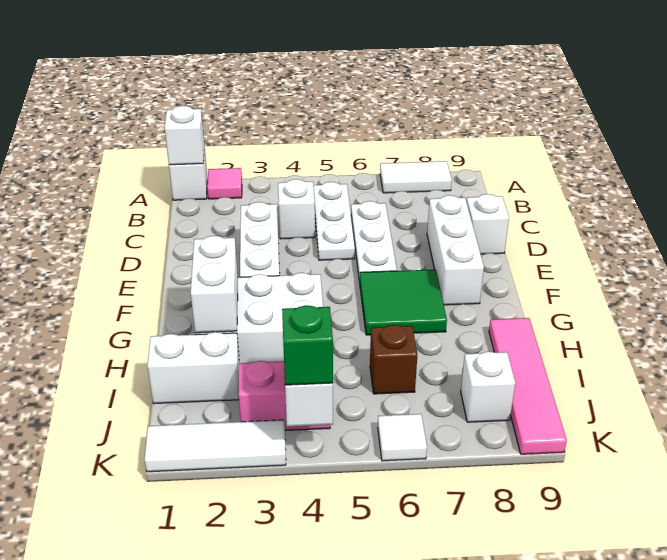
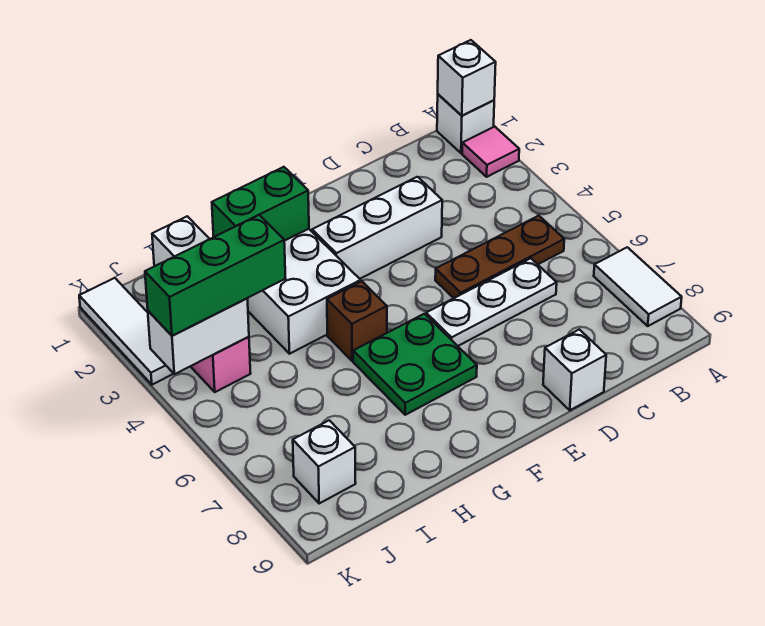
white plate B5:D5 level 1 -> brown plate B5:D5 level 1
white brick C4 level 1 -> none
white brick D8:F8 level 1 -> none
green tile F6:G7 level 1 -> green plate F6:G7 level 1
white brick G2:H2 level 2 -> green brick G2:H2 level 2
pink tile H9:K9 level 1 -> none
brown brick I6 level 1 -> brown brick G5 level 1
green brick K4 level 3 -> green brick I4:K4 level 3
white tile K6 level 1 -> none

